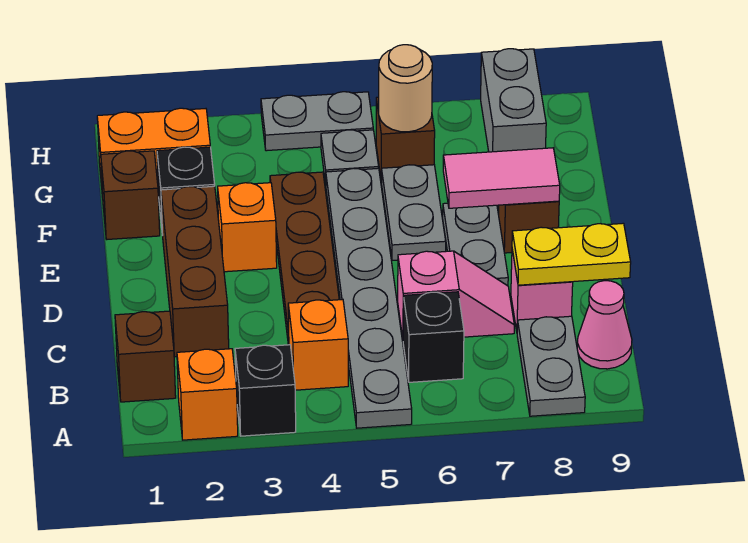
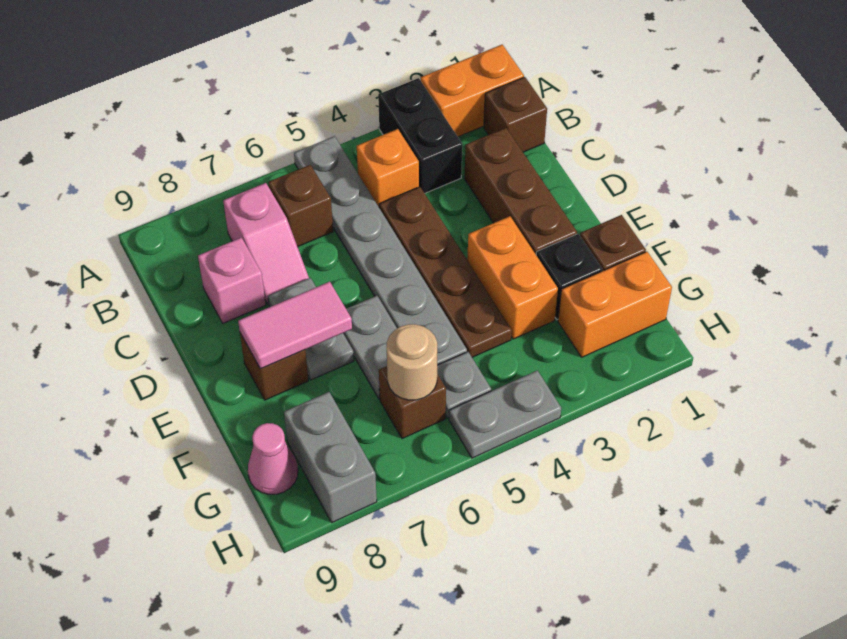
orange brick A2 level 1 -> orange brick A1:A2 level 1
black brick A3 level 1 -> black brick A3:B3 level 1
grey plate A8:B8 level 1 -> none
black brick B6 level 1 -> brown brick B6 level 1
pink cone B9 level 1 -> pink cone G9 level 1
pink slope C6:C7 level 1 top 6 -> pink slope B7:C7 level 1 top B
yellow plate C8:C9 level 2 -> none
orange brick E3 level 1 -> orange brick E3:F3 level 1

